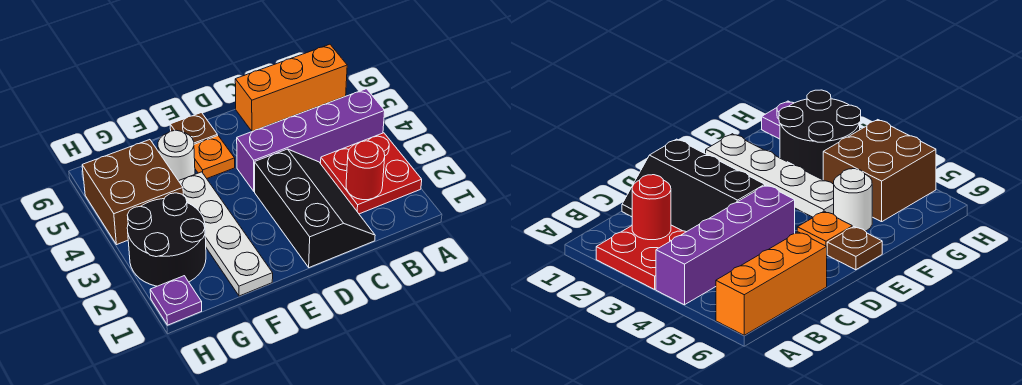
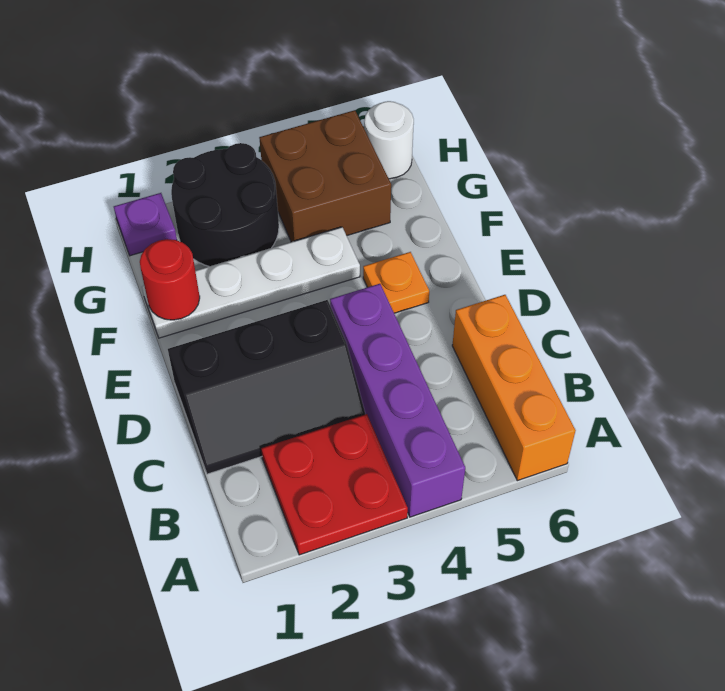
red round brick B2 level 2 -> red round brick F1 level 2
brown plate E6 level 1 -> none
white round brick F5 level 1 -> white round brick H6 level 1

